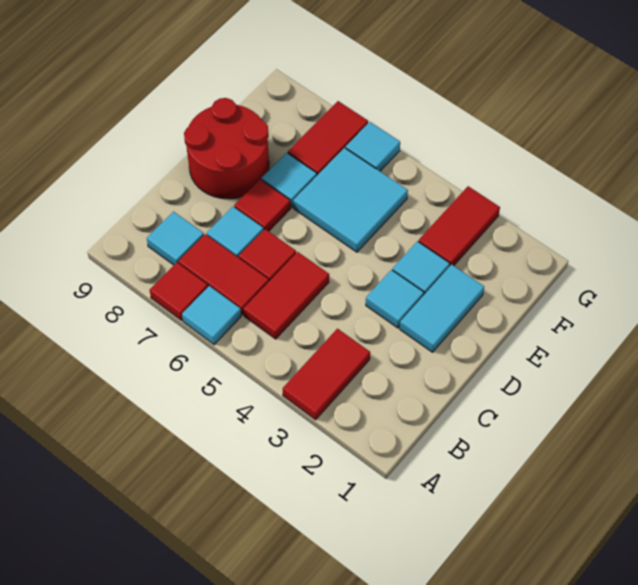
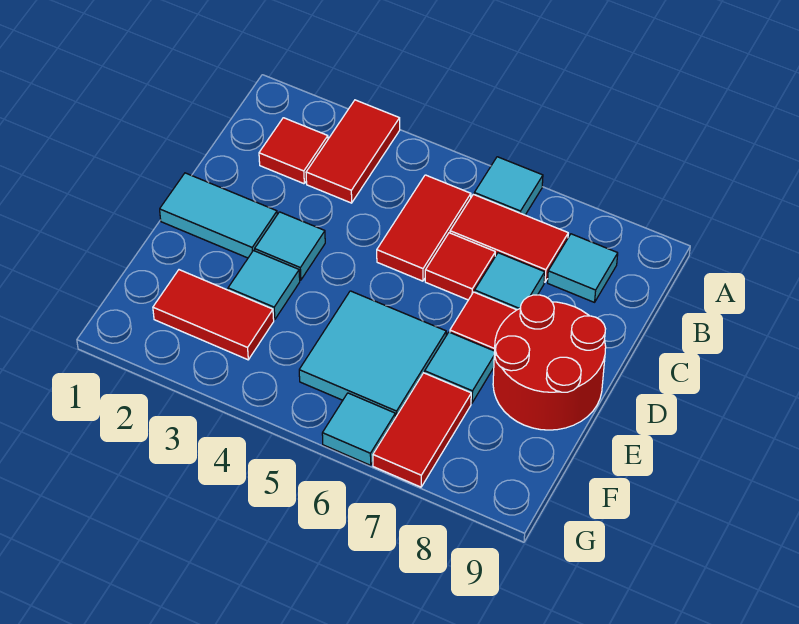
red tile A7 level 1 -> red tile B2 level 1
cyan tile D2:E2 level 1 -> cyan tile D1:D2 level 1
red tile F3:G3 level 1 -> red tile F2:F3 level 1

